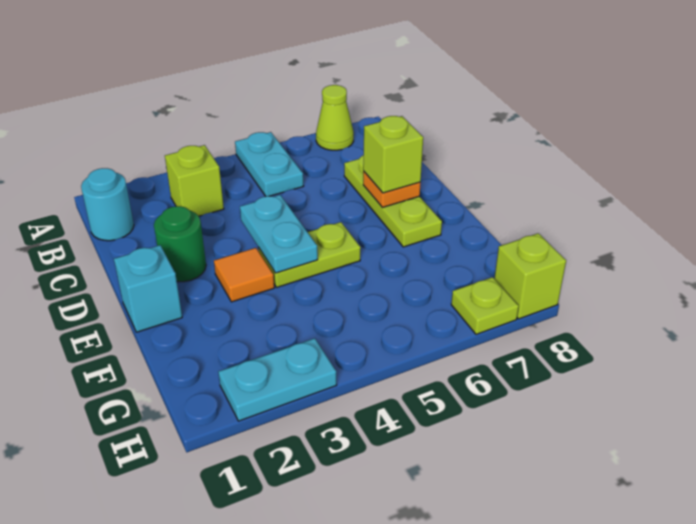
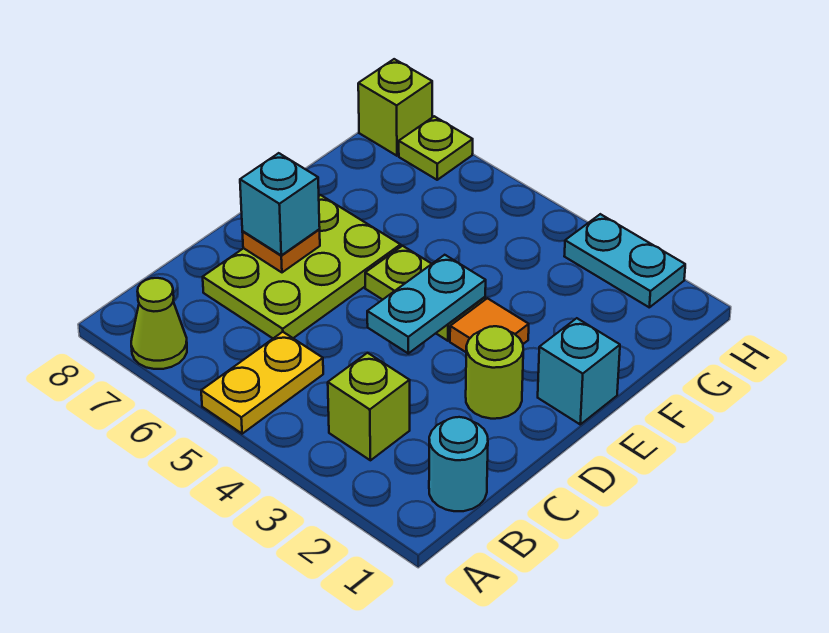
cyan plate A5:B5 level 1 -> yellow plate A5:B5 level 1
lime plate C7:E7 level 1 -> lime plate C6:E7 level 1
green round brick D2 level 1 -> lime round brick D2 level 1
lime brick D7 level 3 -> cyan brick D7 level 3

